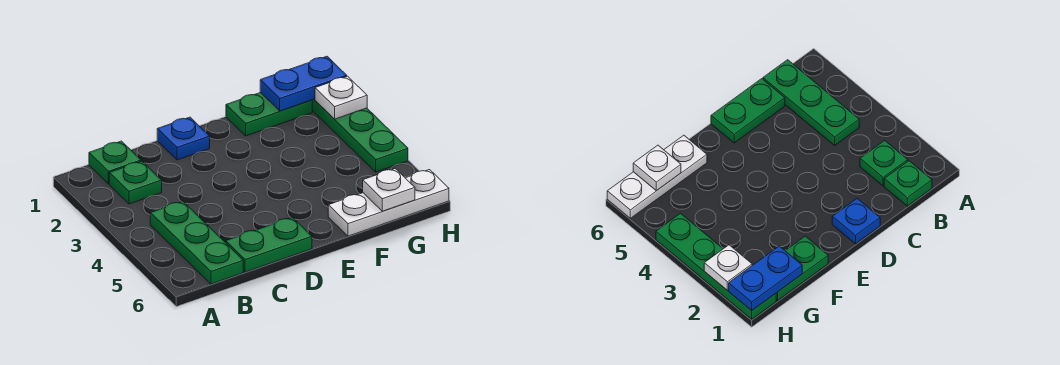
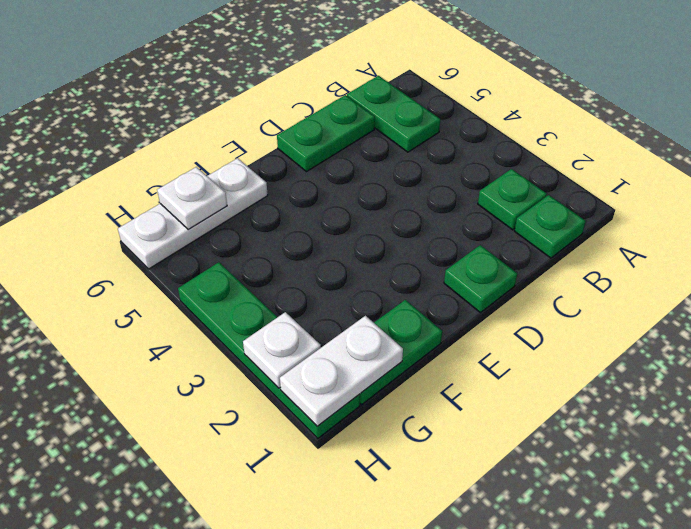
green plate B4:B6 level 1 -> green plate B5:B6 level 1
blue plate D1 level 1 -> green plate D1 level 1
blue plate G1:H1 level 2 -> white plate G1:H1 level 2

